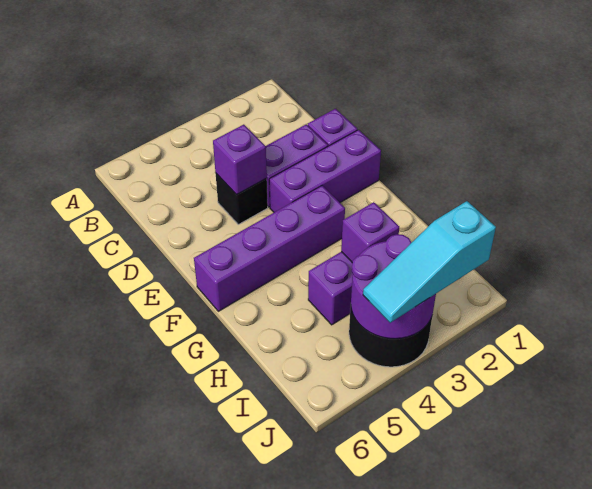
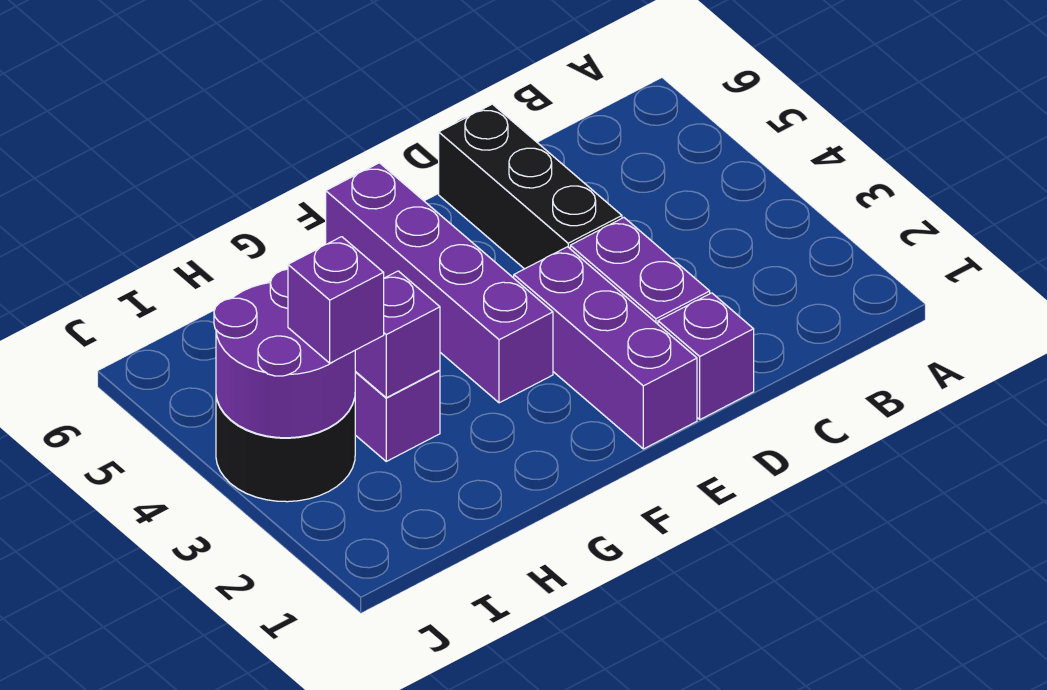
black brick D4 level 1 -> black brick D4:D6 level 1
purple brick D4 level 2 -> purple brick I3 level 3
cyan slope J2:J4 level 3 top 2 -> none

